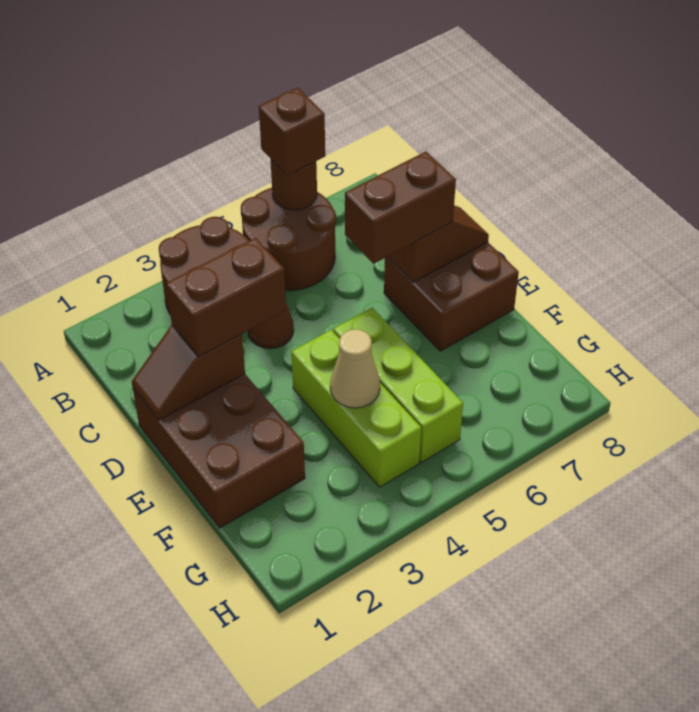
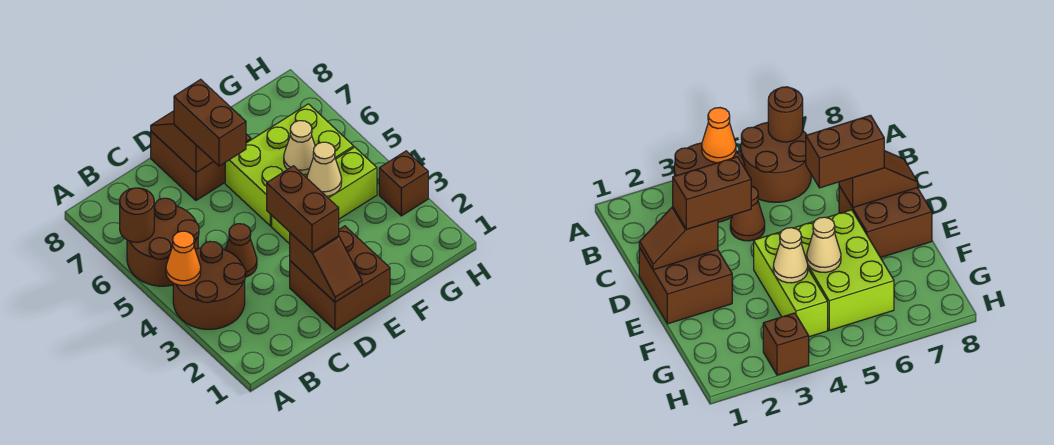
none -> orange cone A4 level 2
brown brick A6 level 3 -> brown brick H3 level 1
brown brick D1:F2 level 1 -> brown brick D1:E2 level 1
lime brick E5:G5 level 1 -> lime brick E5:G6 level 1
none -> tan cone F5 level 2

